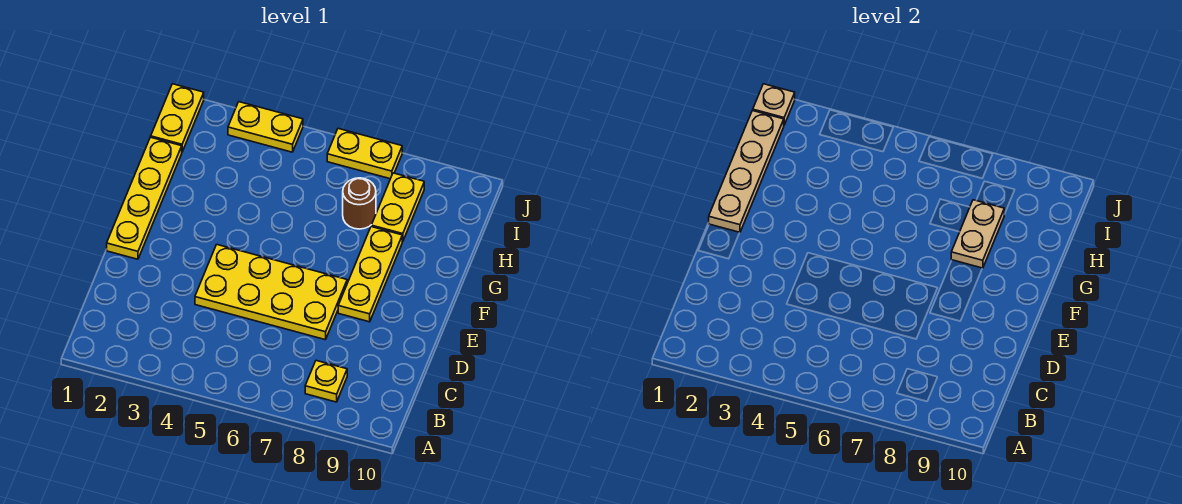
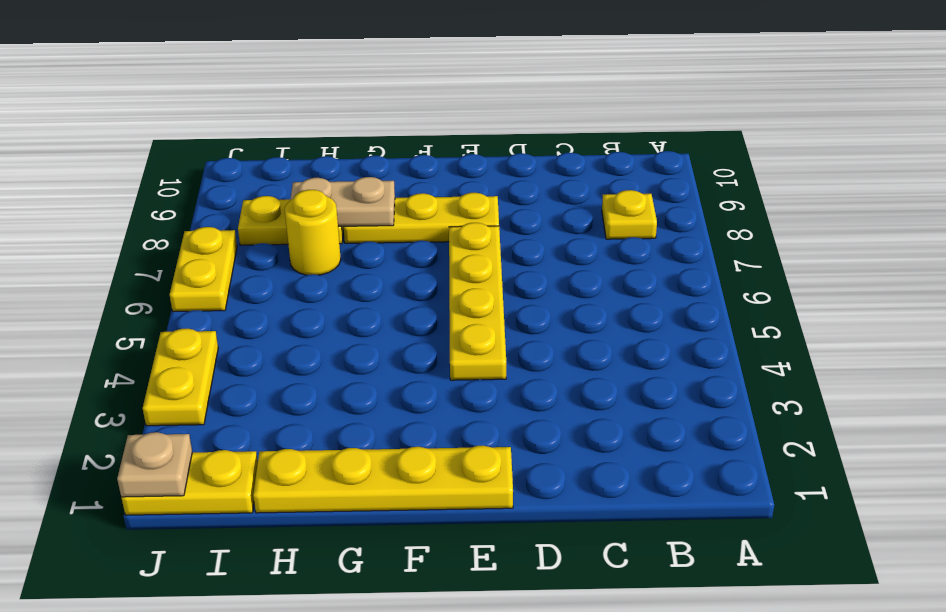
yellow plate D4:E7 level 1 -> yellow plate E4:E7 level 1
tan plate F1:I1 level 2 -> none
brown round brick H7 level 1 -> yellow round brick H7 level 1

